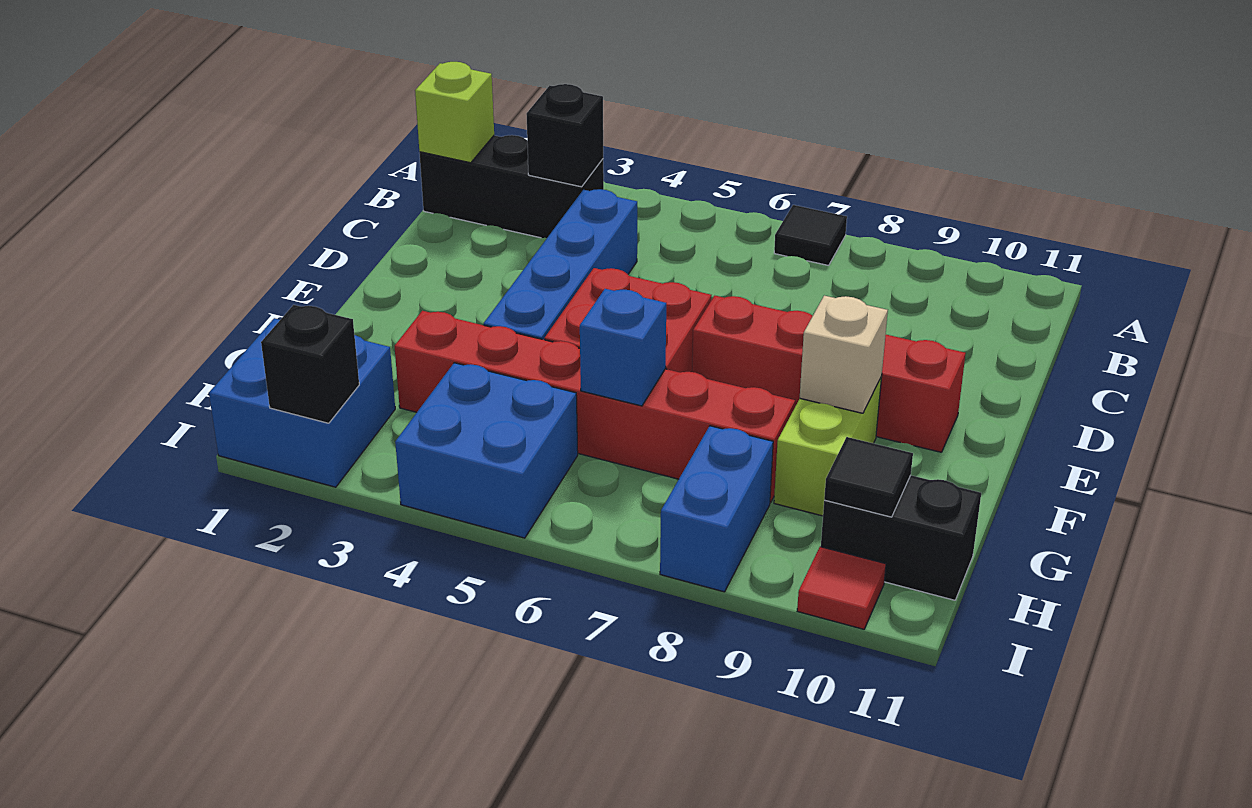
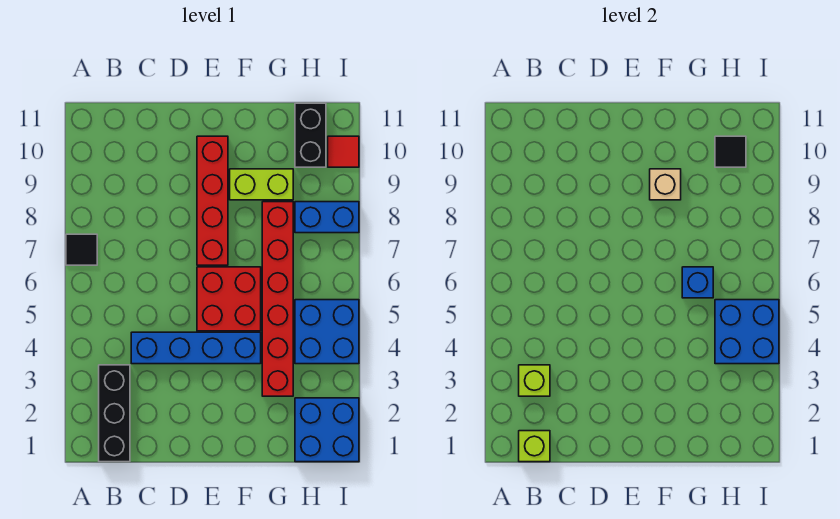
black brick B3 level 2 -> lime brick B3 level 2
none -> blue brick H4:I5 level 2
black brick I2 level 2 -> none

